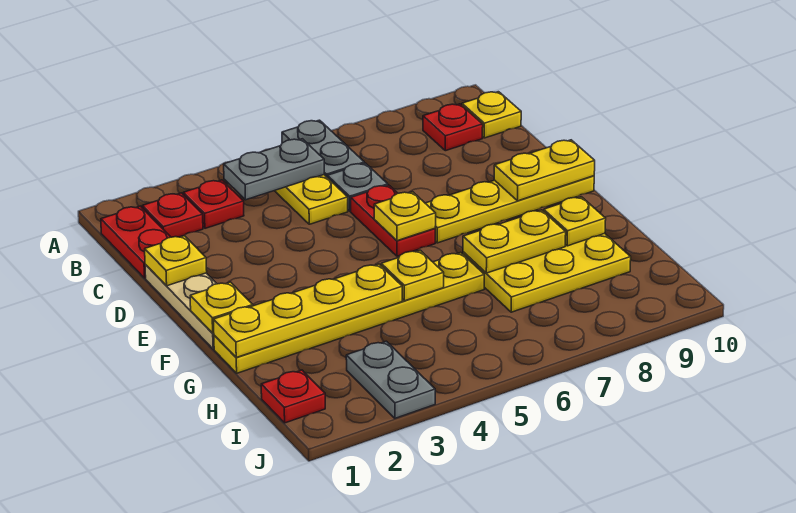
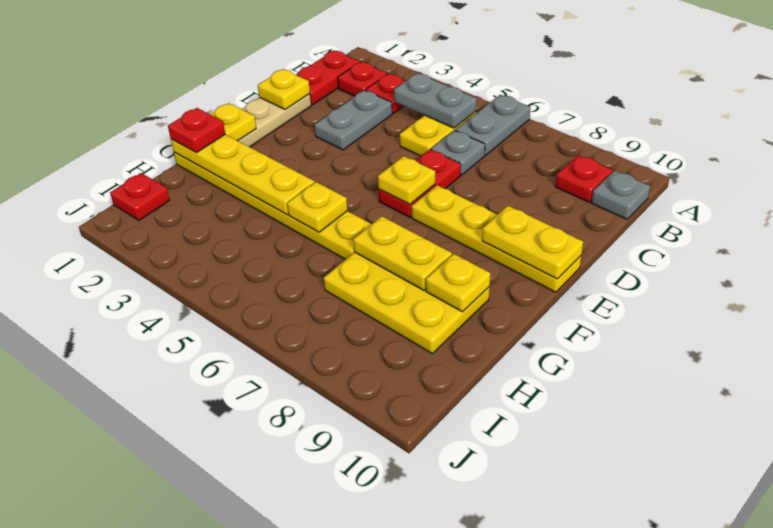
yellow plate B10 level 1 -> grey plate B10 level 1
none -> red plate G1 level 3
grey plate I3:J3 level 1 -> grey plate C3:D3 level 1

